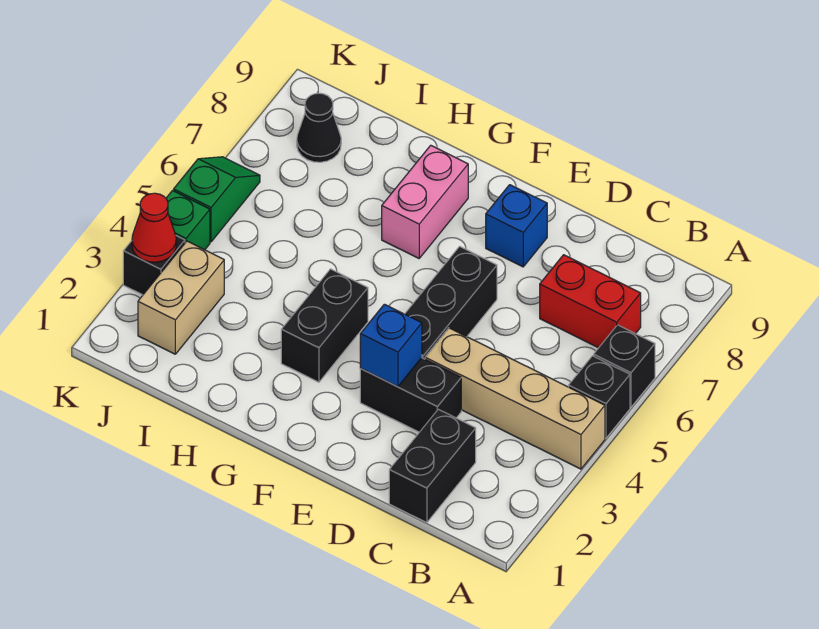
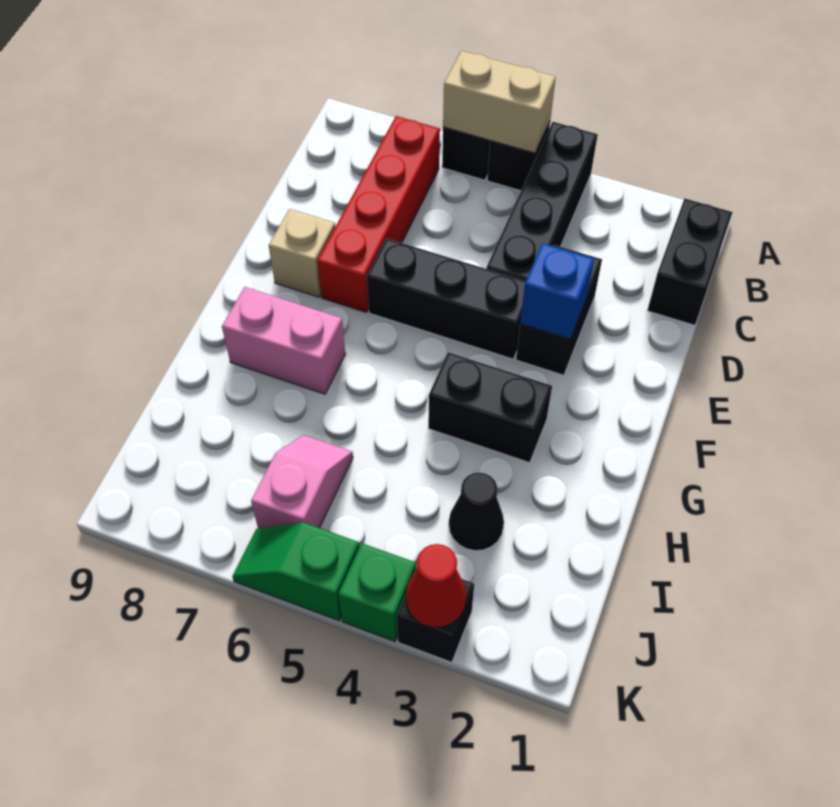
tan brick A4:D4 level 1 -> black brick A4:D4 level 1
red brick B7:C7 level 1 -> red brick B7:E7 level 1
black brick C1:C2 level 1 -> black brick B1:C1 level 1
blue brick E8 level 1 -> tan brick E8 level 1
none -> pink slope I6:J6 level 1 top J
tan brick J2:J3 level 1 -> tan brick A5:A6 level 2
black cone J8 level 1 -> black cone I3 level 1

